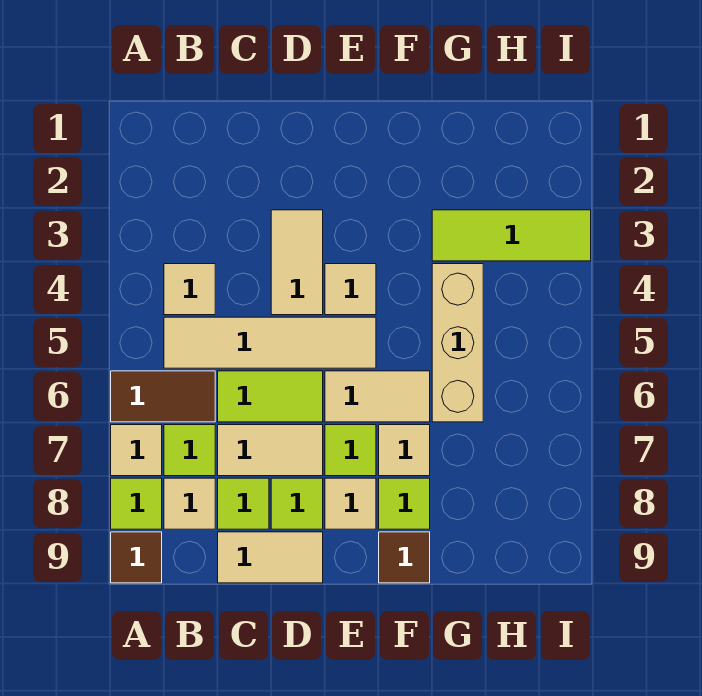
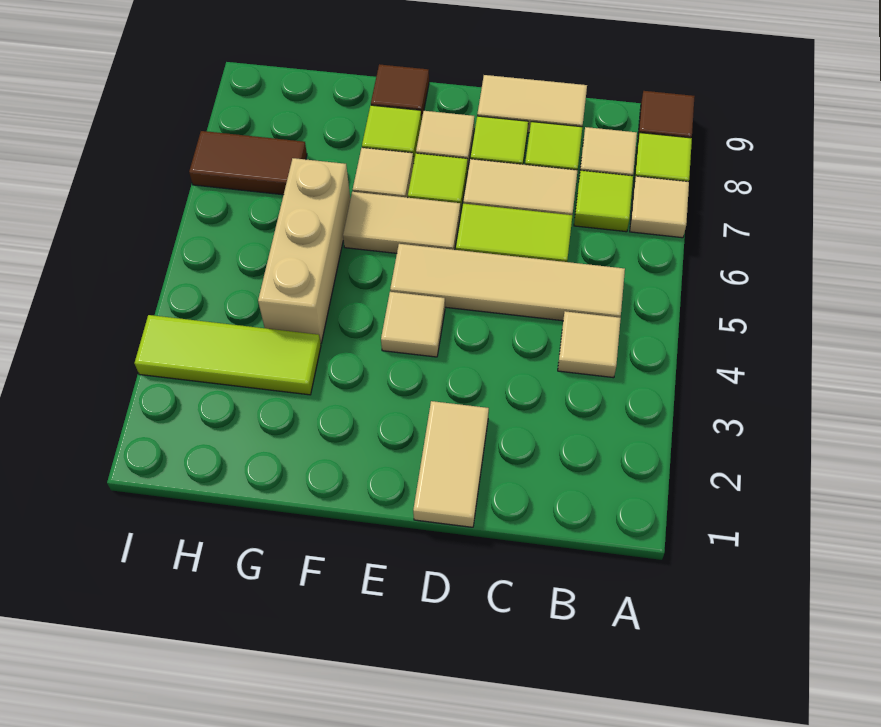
brown tile A6:B6 level 1 -> brown tile H7:I7 level 1
tan tile D3:D4 level 1 -> tan tile D1:D2 level 1

